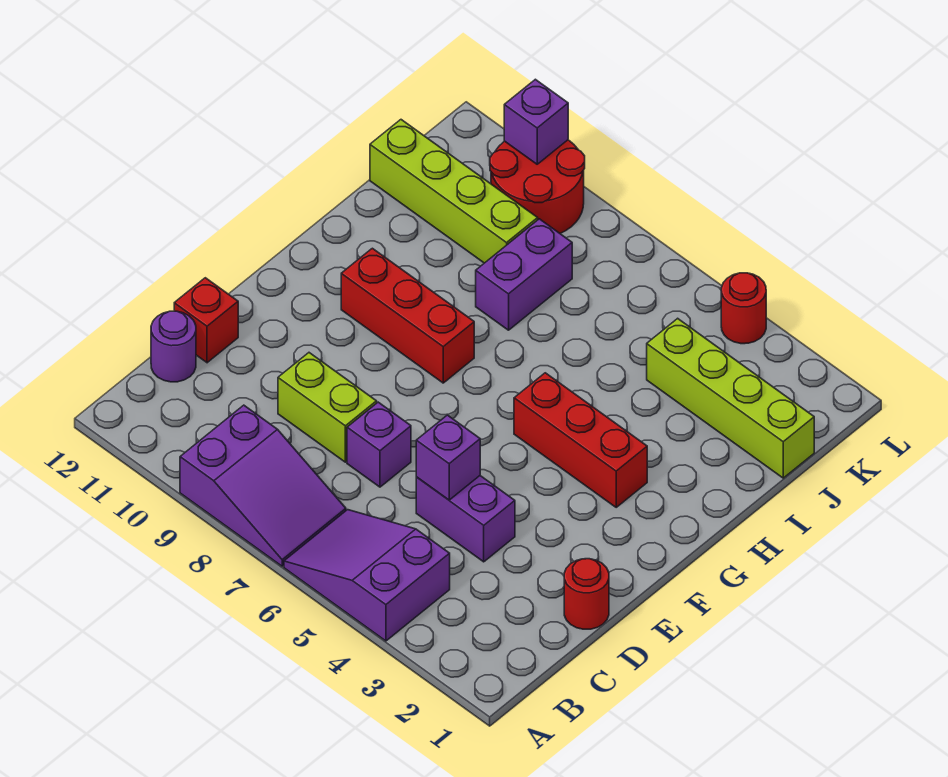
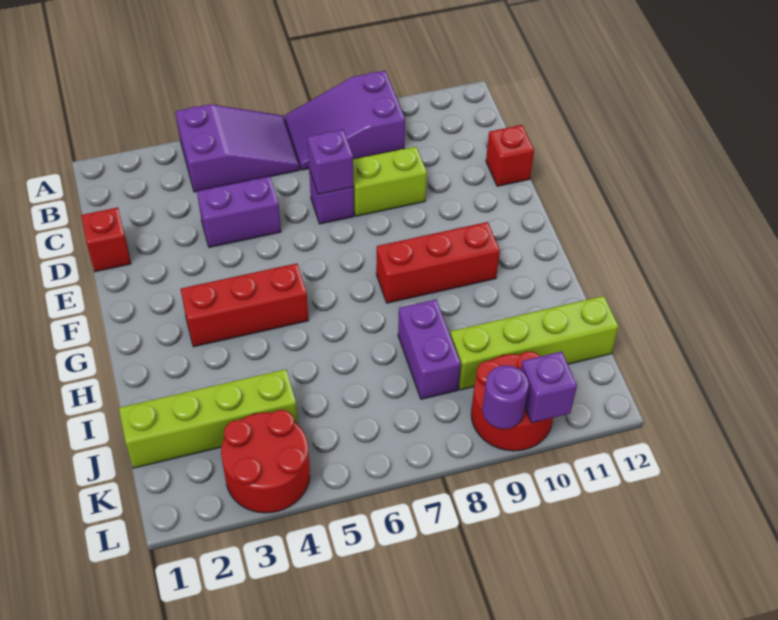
purple round brick C12 level 1 -> purple round brick L9 level 2
red round brick D1 level 1 -> red brick D1 level 1
purple brick D5 level 2 -> purple brick D7 level 2
red round brick L4 level 1 -> red round brick K3:L4 level 1

